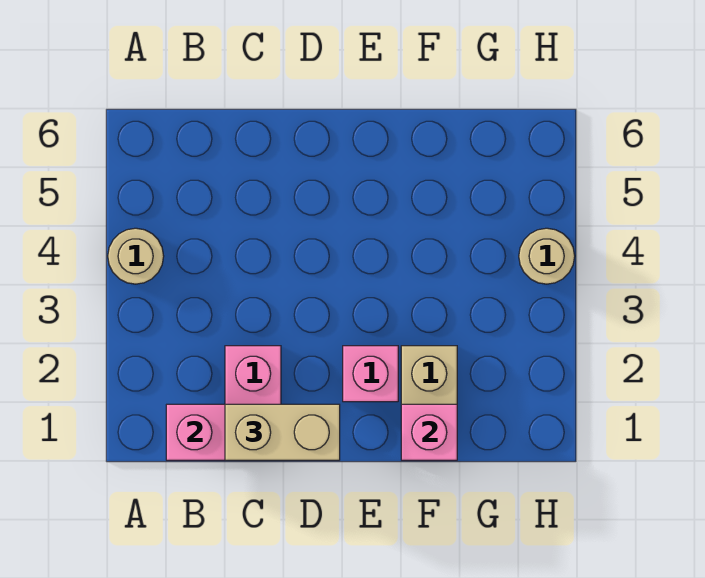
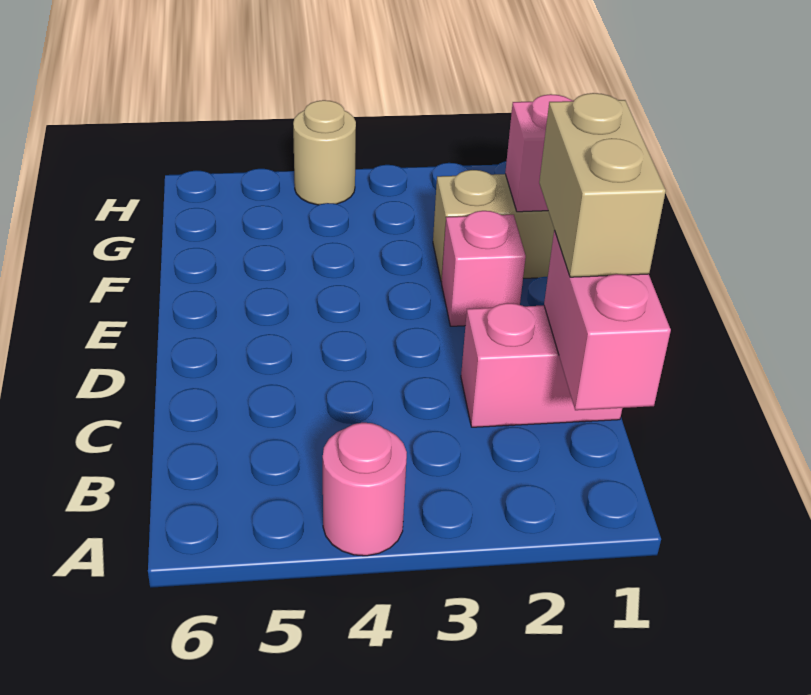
tan round brick A4 level 1 -> pink round brick A4 level 1

